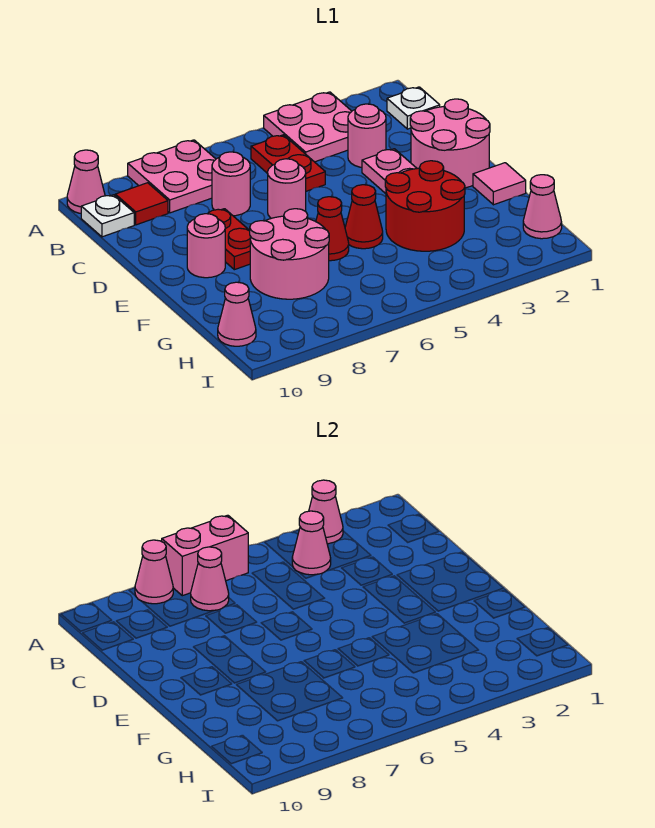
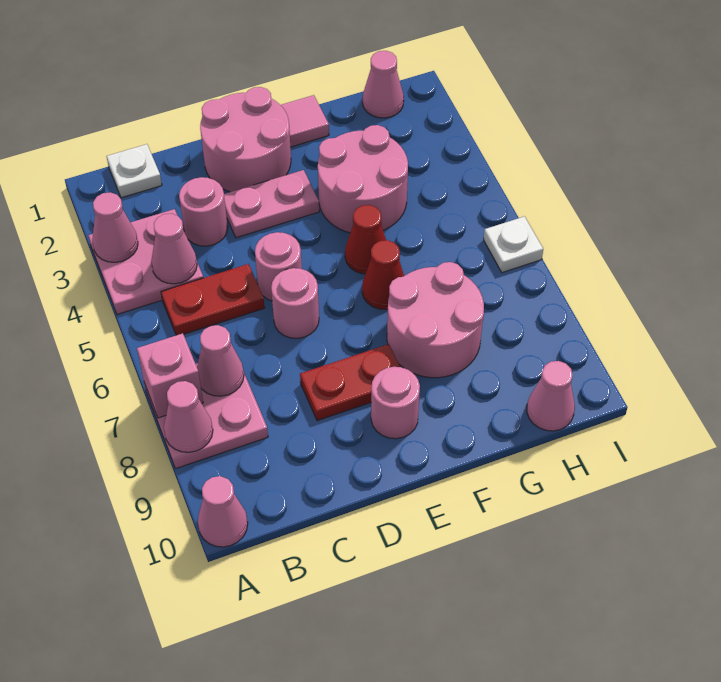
pink brick A6:A7 level 2 -> pink brick A7 level 2
red tile B9 level 1 -> none
white plate B10 level 1 -> white plate I6 level 1
pink round brick C7 level 1 -> pink round brick D5 level 1
red round brick F3:G4 level 1 -> pink round brick F3:G4 level 1

